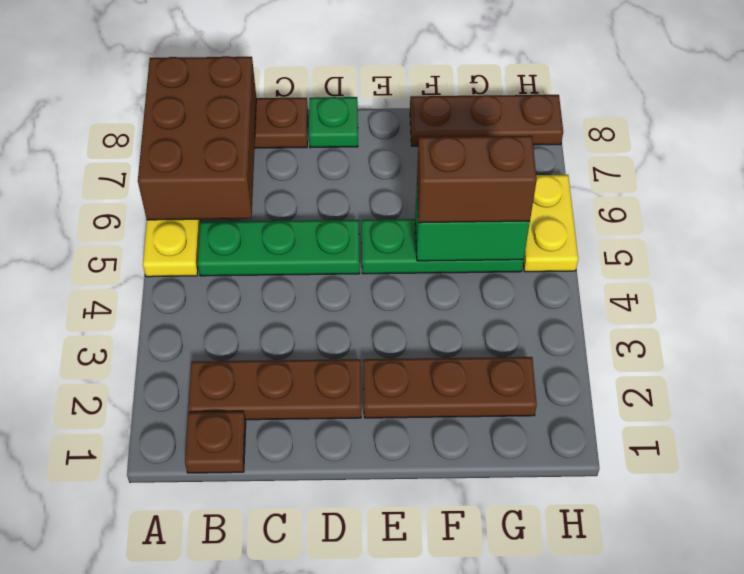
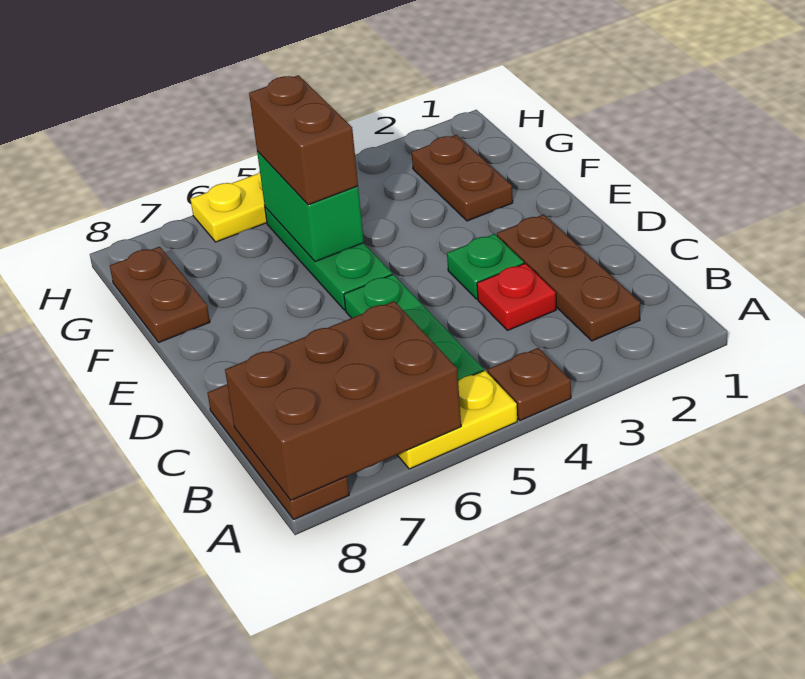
brown plate B1 level 1 -> brown plate A4 level 1
none -> red plate C3 level 1
green plate D8 level 1 -> green plate D3 level 1
brown plate E2:G2 level 1 -> brown plate F2:G2 level 1
brown plate F8:H8 level 1 -> brown plate F8:G8 level 1

